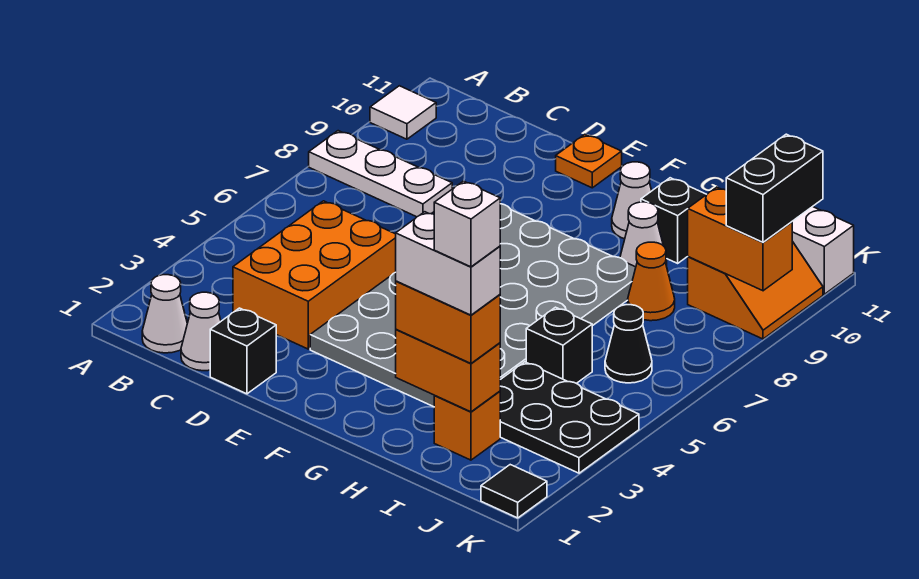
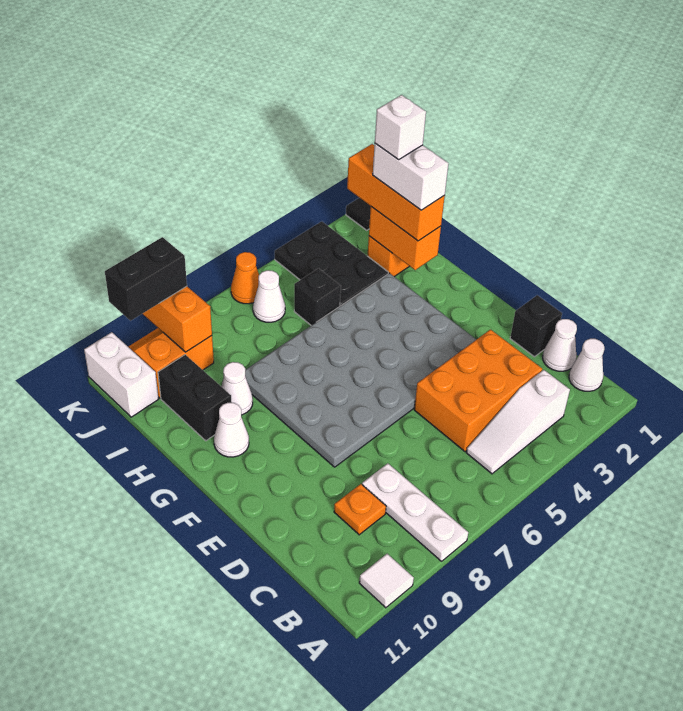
none -> white slope B3:B5 level 1 top 3
orange plate E11 level 1 -> orange plate C9 level 1
orange brick H2:I2 level 3 -> orange brick H2:J2 level 3
black brick H10 level 1 -> black brick H10:I10 level 1
orange cone I8 level 1 -> orange cone K6 level 1
black cone J6 level 1 -> white cone J6 level 1

